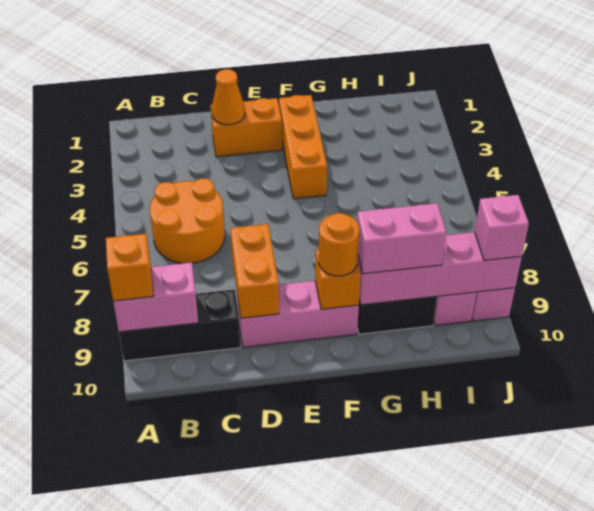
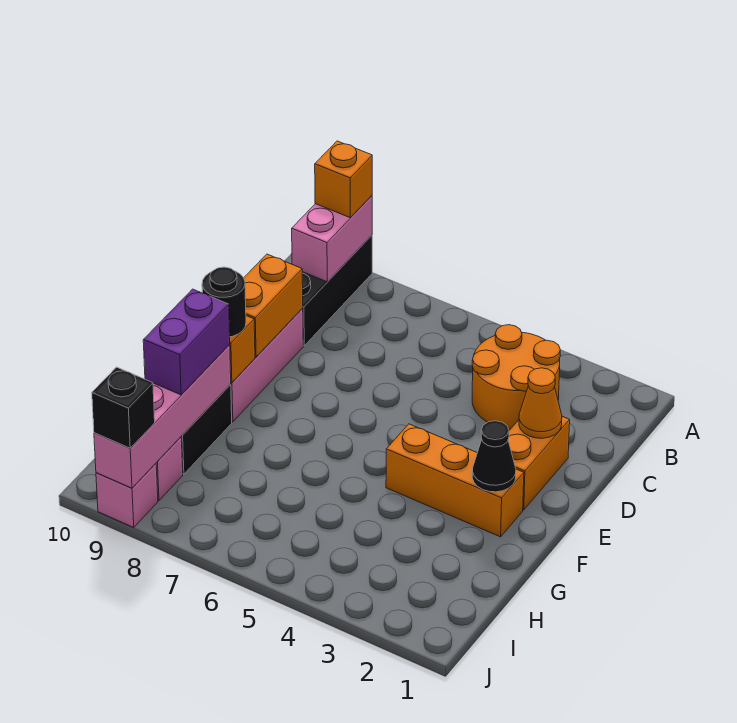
orange round brick B5:C6 level 1 -> orange round brick B3:C4 level 1
orange brick D8:D9 level 2 -> orange brick D9:E9 level 2
none -> black cone F2 level 2
orange round brick F9 level 3 -> black round brick F9 level 3
pink brick G9:H9 level 3 -> purple brick G9:H9 level 3
pink brick J9 level 3 -> black brick J9 level 3

